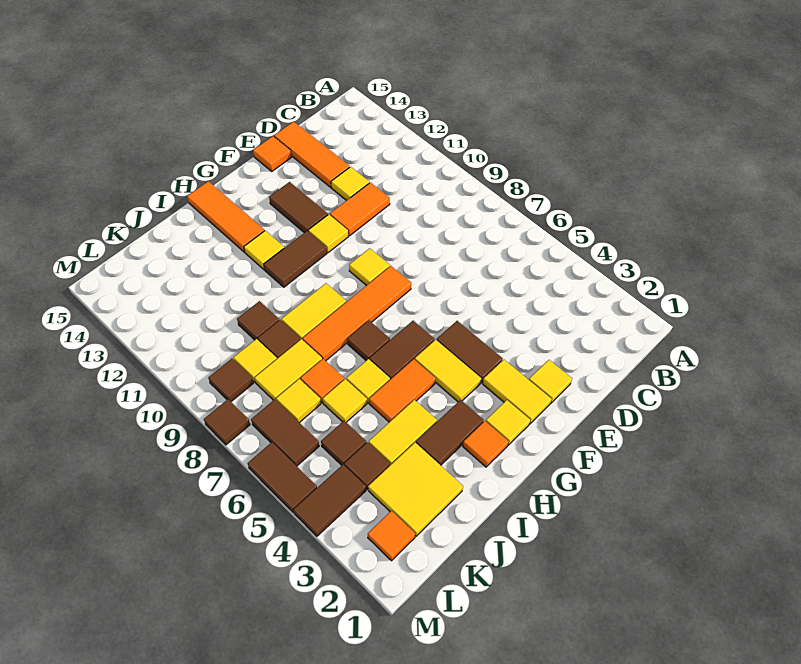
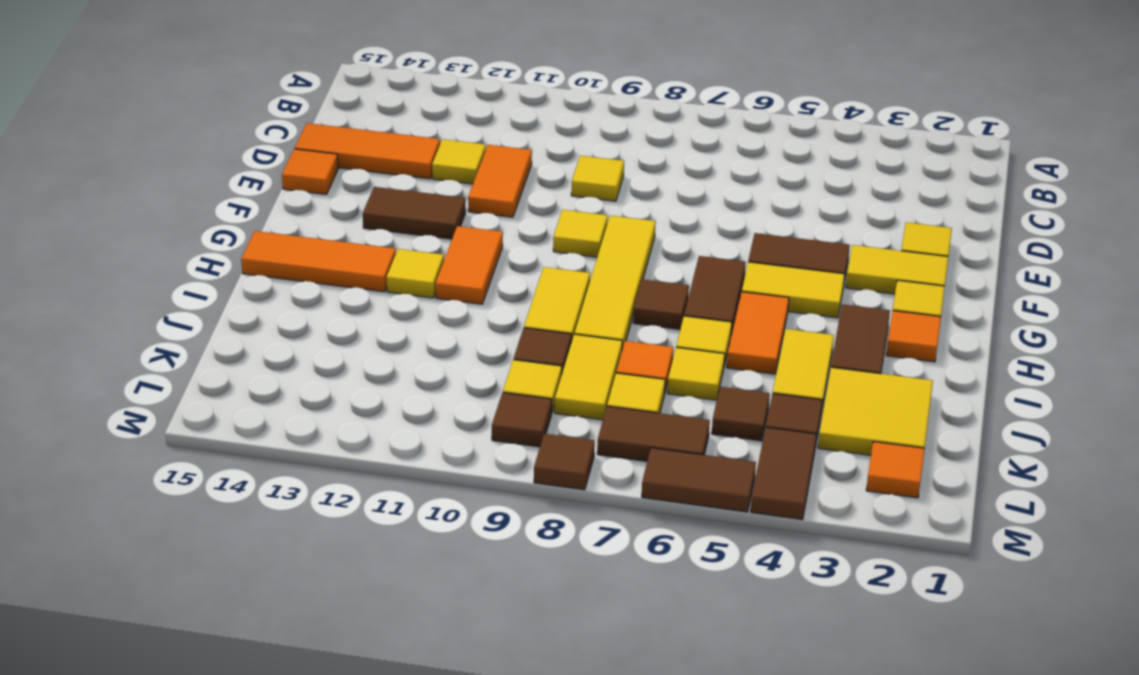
orange tile F8:I8 level 1 -> yellow tile F8:I8 level 1
yellow tile F11 level 1 -> yellow tile D9 level 1
brown tile G11:H11 level 1 -> orange tile G11:H11 level 1
brown tile J10 level 1 -> none

